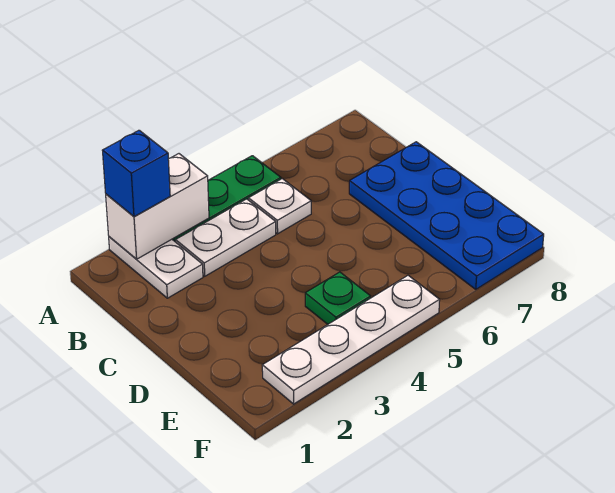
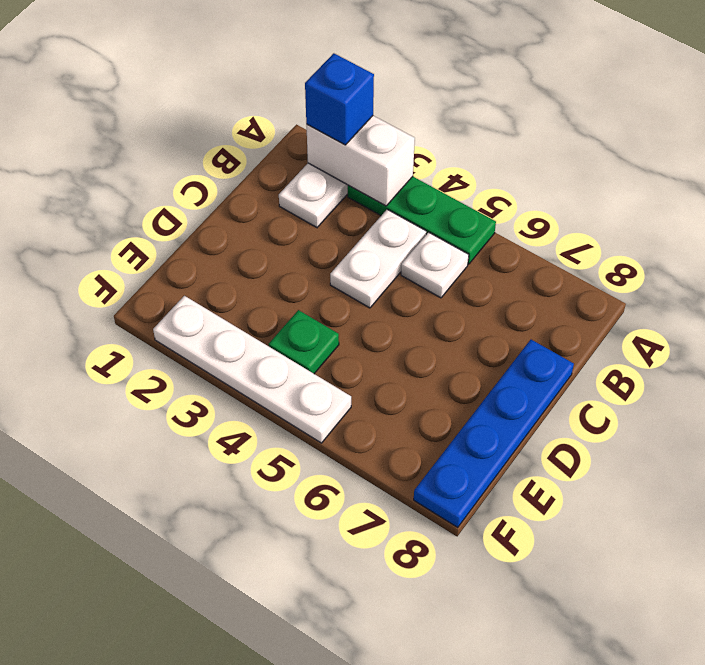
white plate B3:B4 level 1 -> white plate B4:C4 level 1
blue plate C7:F8 level 1 -> blue plate C8:F8 level 1

